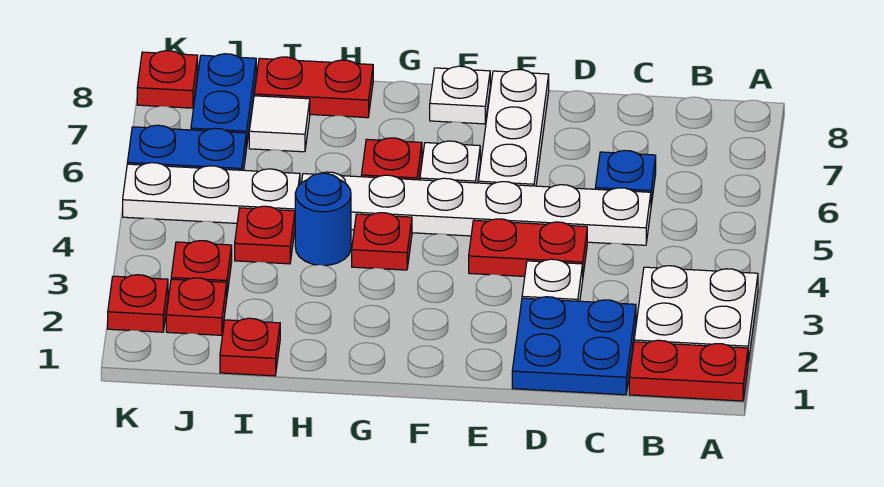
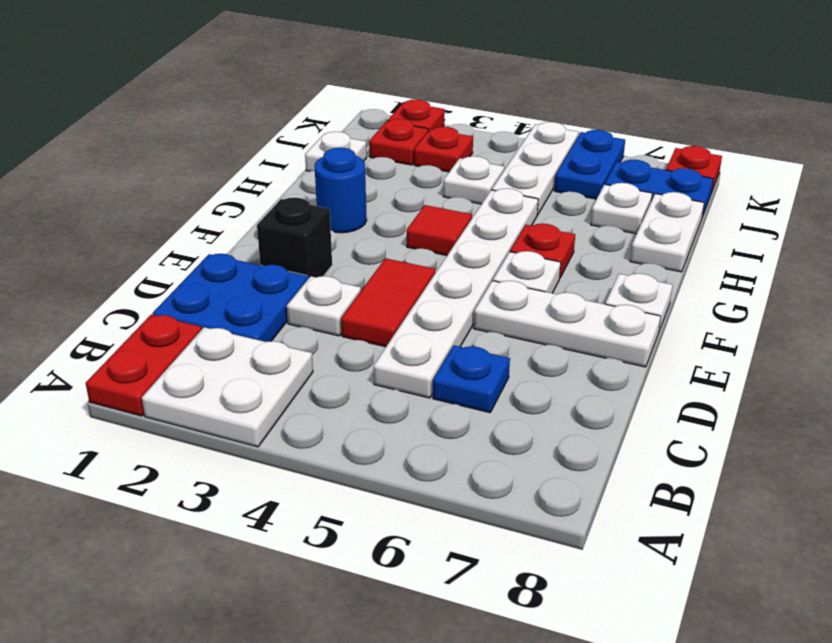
red plate D4:E4 level 1 -> red tile D4:E4 level 1
none -> black brick E2 level 1
red plate G4 level 1 -> red tile G4 level 1
blue round brick H4 level 1 -> blue round brick G2 level 1
red plate H8:I8 level 1 -> white plate H8:I8 level 1
red plate I1 level 1 -> white plate I1 level 1
red plate I4 level 1 -> white plate I4 level 1
white tile I7 level 1 -> white plate I7 level 1

